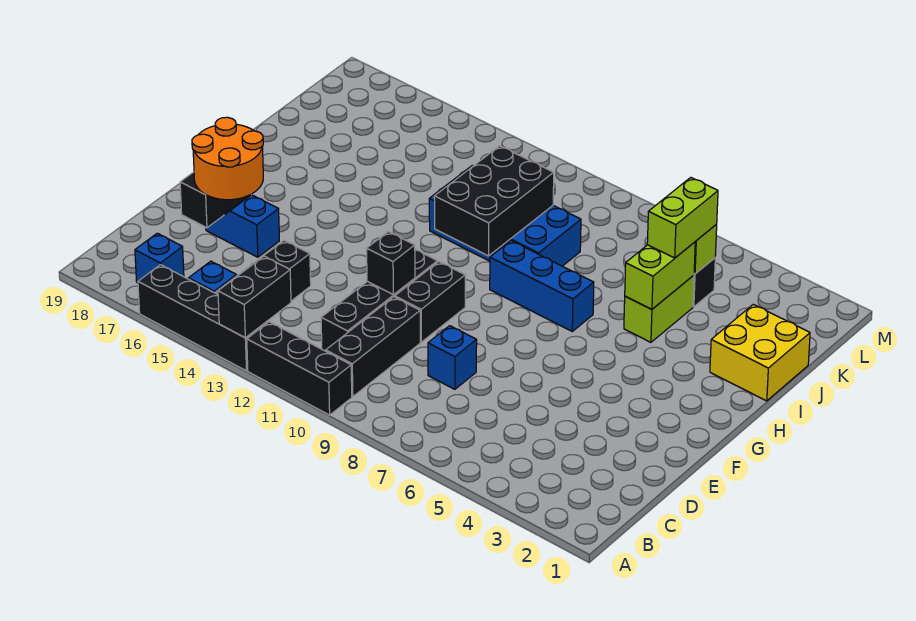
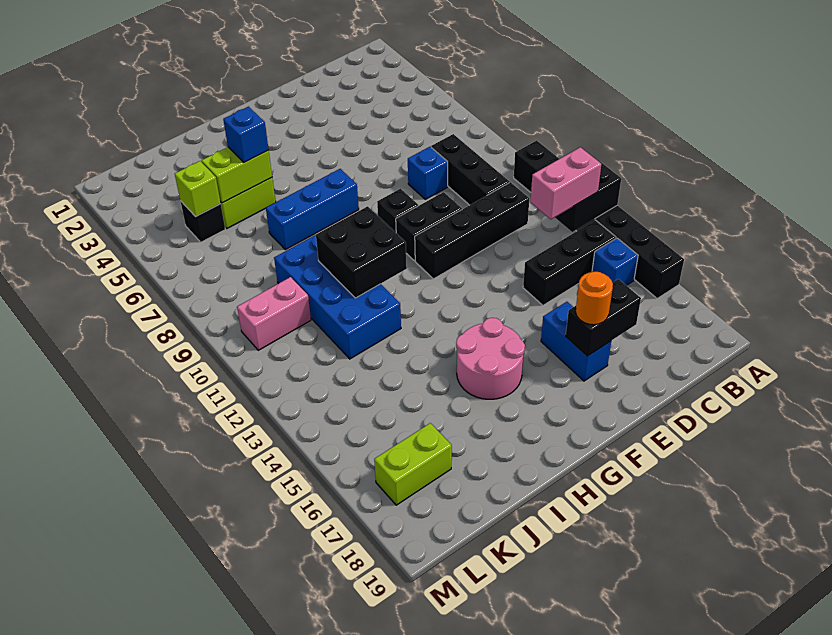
black brick B10:D10 level 1 -> black brick C8:C10 level 1
none -> pink brick B13:C13 level 3
blue brick B17 level 1 -> blue brick I5 level 3
orange round brick D16:E17 level 3 -> orange round brick E17 level 3
black brick E11 level 2 -> black brick F9 level 1
none -> pink round brick G15:H16 level 1
blue brick H7:H9 level 1 -> blue brick G7:I7 level 1
black brick H10:J11 level 2 -> black brick H10:I11 level 2
yellow brick I1:J2 level 1 -> none
lime brick J5:K5 level 3 -> lime brick K17:L17 level 1
none -> pink brick K10:L10 level 1

